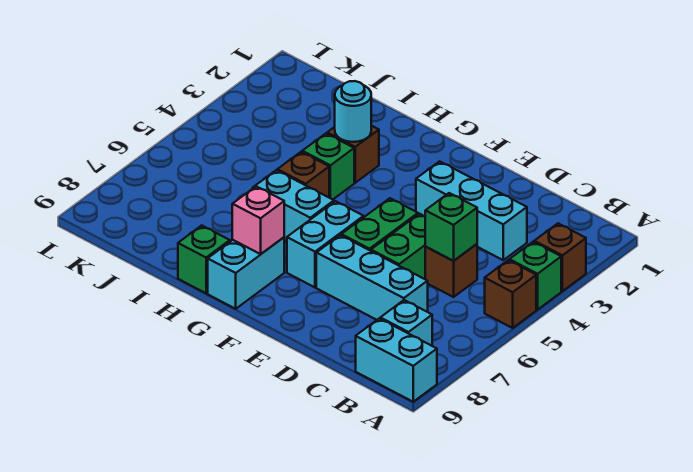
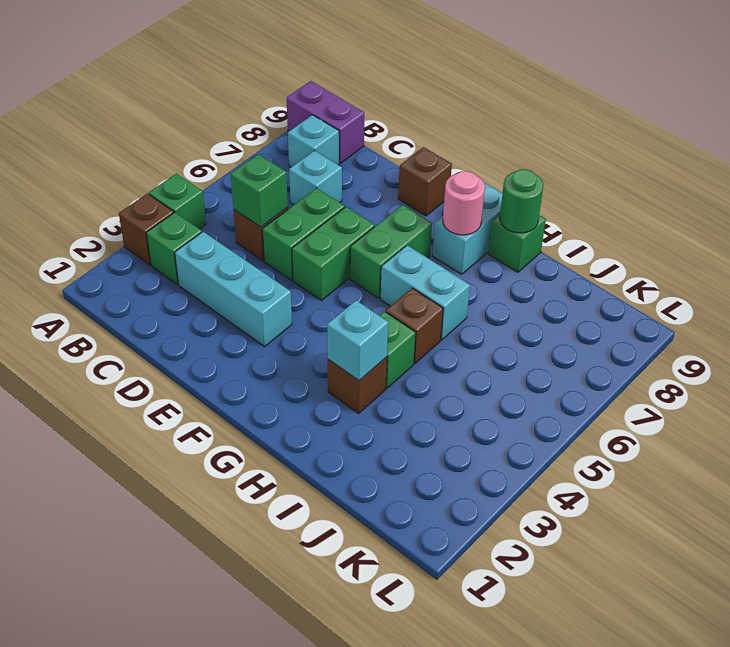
brown brick A5 level 1 -> brown brick E9 level 1
cyan brick A9:B9 level 1 -> purple brick A9:B9 level 1
none -> green brick B3 level 1
cyan brick C7:E7 level 1 -> cyan brick C7 level 1
cyan brick F6:F7 level 1 -> green brick F6:F7 level 1
pink brick G8 level 2 -> pink round brick G8 level 2
cyan round brick H3 level 2 -> cyan brick H3 level 2
none -> green round brick H9 level 2

